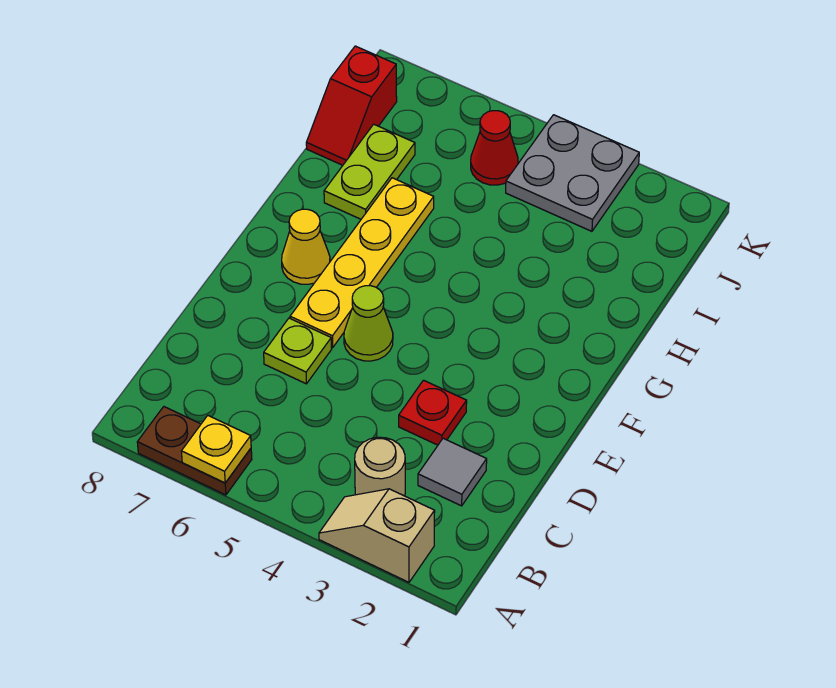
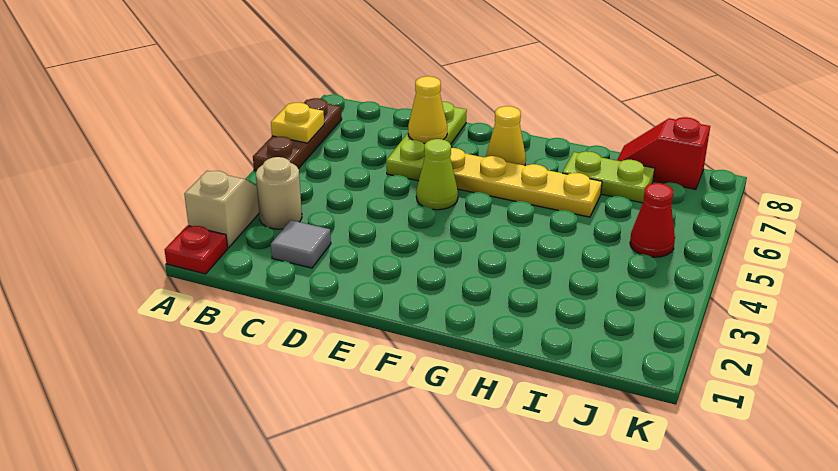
brown plate A6:A7 level 1 -> brown plate A5:A7 level 1
red plate D3 level 1 -> red plate A1 level 1
lime plate D6 level 1 -> lime plate D6:D8 level 1
none -> yellow cone D7 level 2
grey plate J3:K4 level 1 -> none

